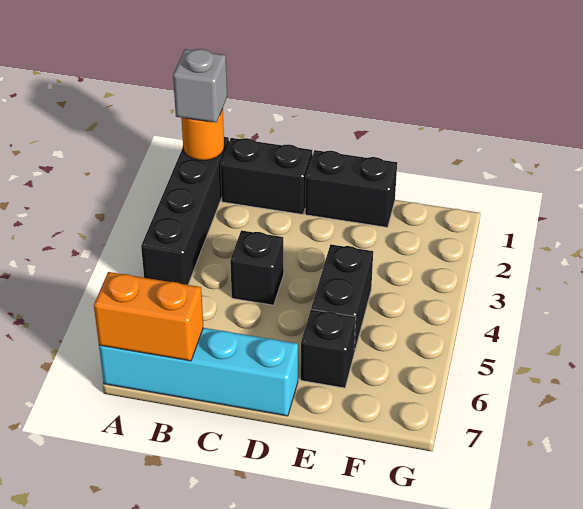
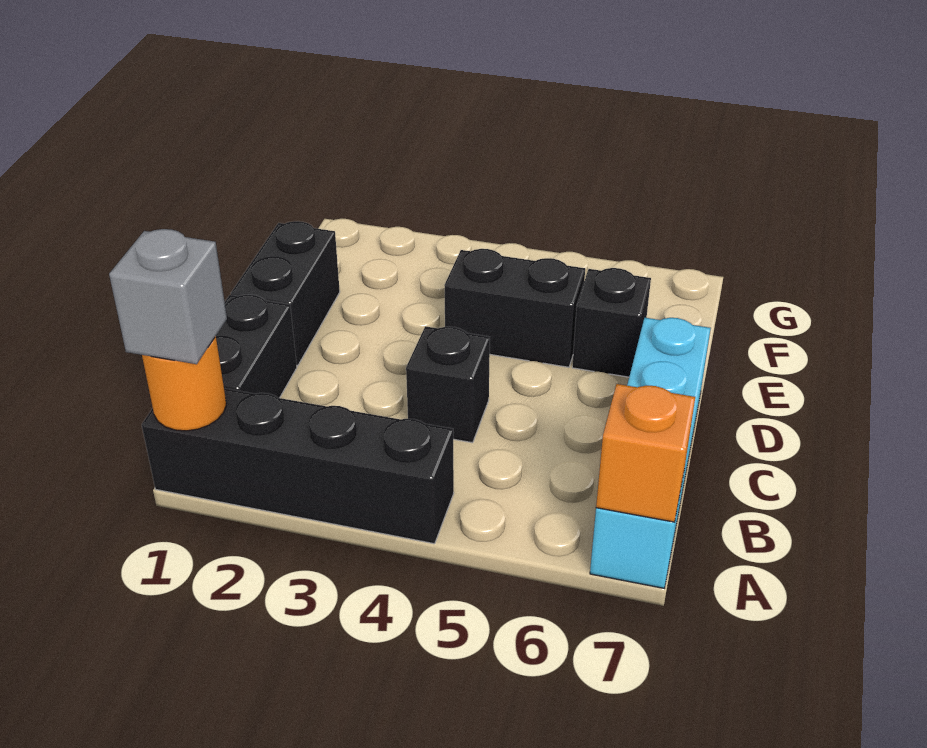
orange brick A7:B7 level 2 -> orange brick A7 level 2

